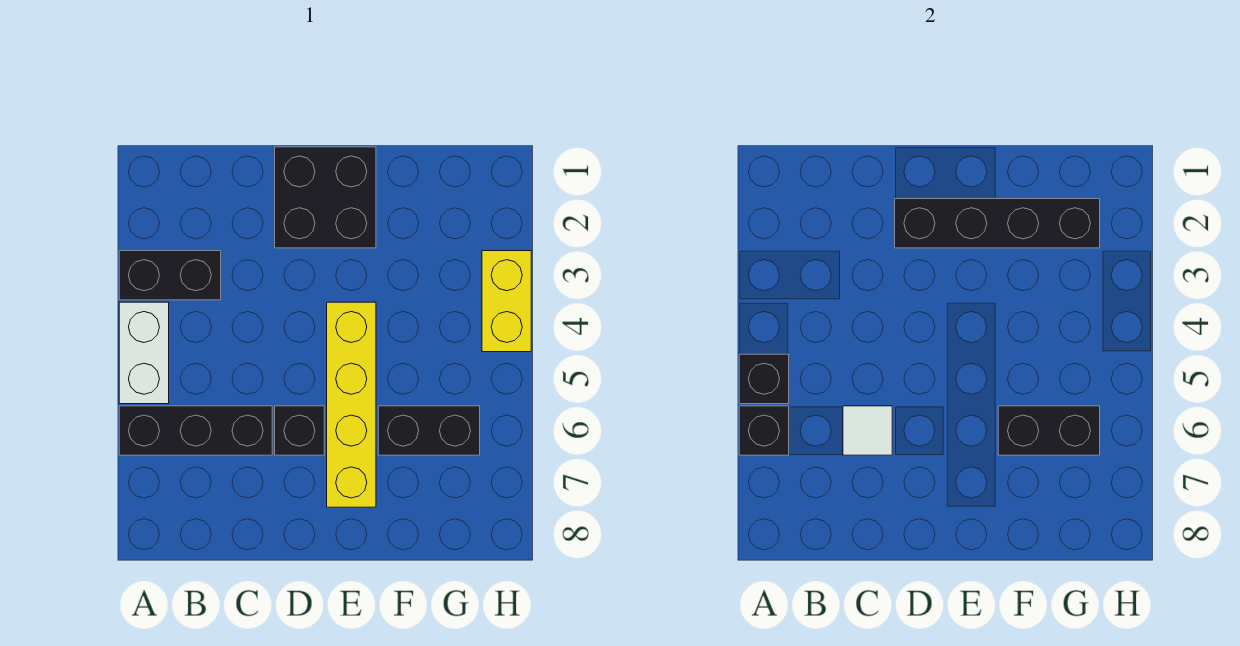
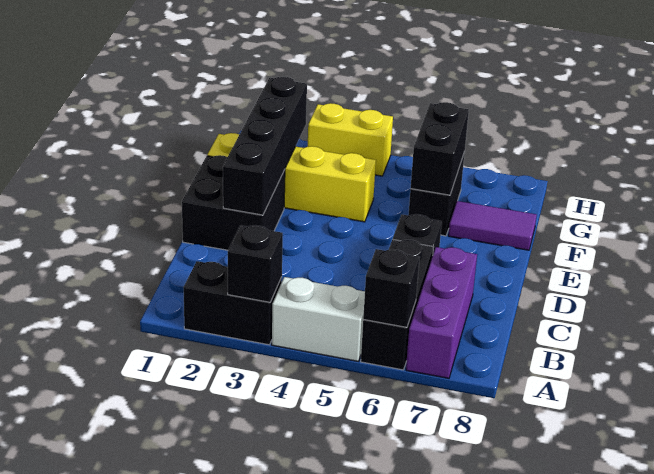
black brick A3:B3 level 1 -> black brick A2:A3 level 1
black brick A5 level 2 -> black brick A3 level 2
none -> purple brick A7:C7 level 1
white tile C6 level 2 -> none
yellow brick E4:E7 level 1 -> yellow brick F1:F4 level 1
none -> purple tile F7:F8 level 1

